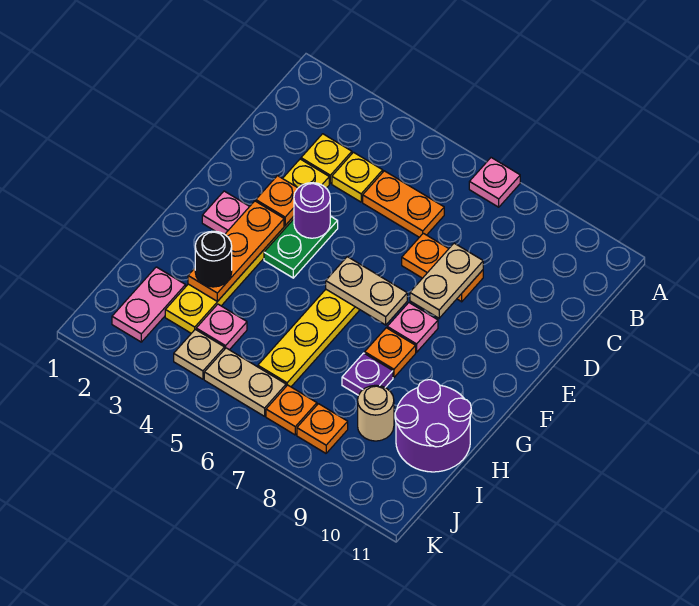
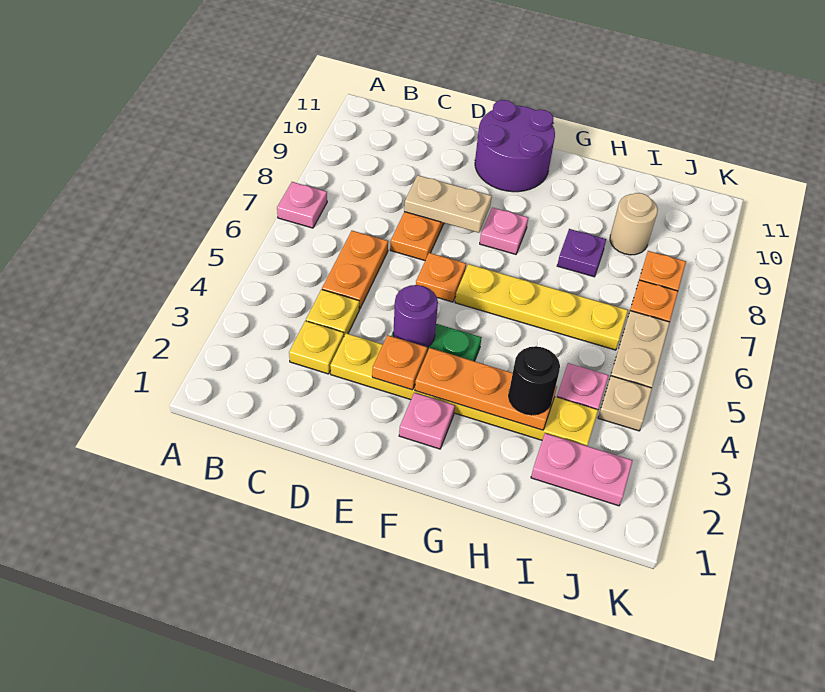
tan plate F6:F7 level 2 -> none
orange plate G8 level 1 -> orange plate E6 level 1
purple round brick H10:I11 level 1 -> purple round brick E10:F11 level 1

